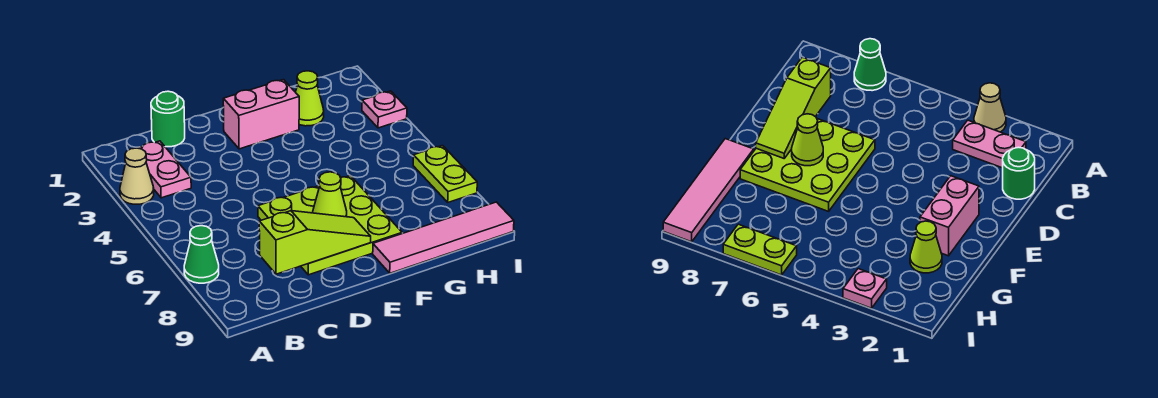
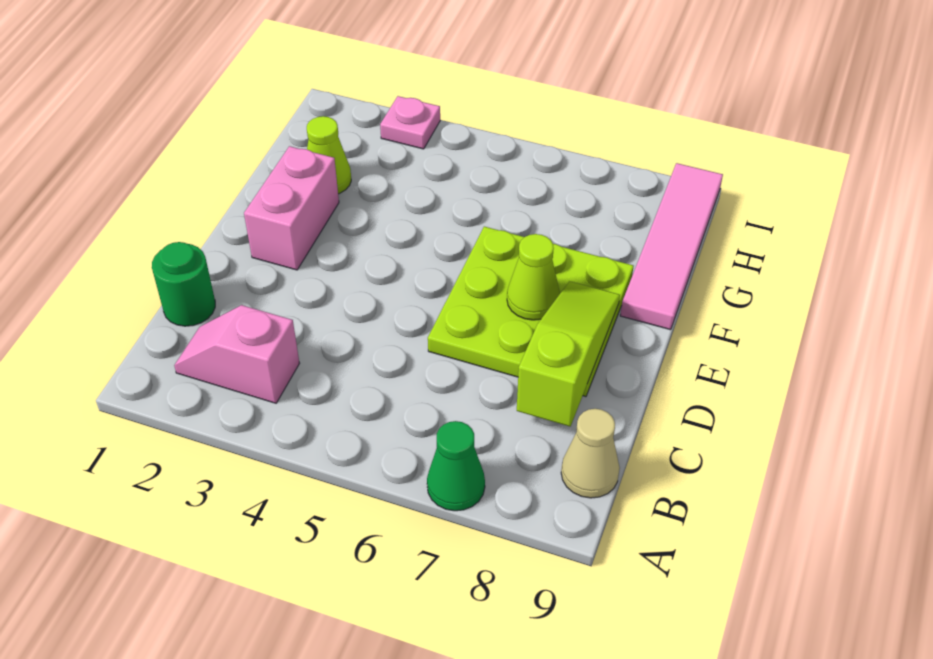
tan cone A3 level 1 -> tan cone B9 level 1
pink plate B2:B3 level 1 -> pink slope B2:B3 level 1 top 3
lime plate I6:I7 level 1 -> none

